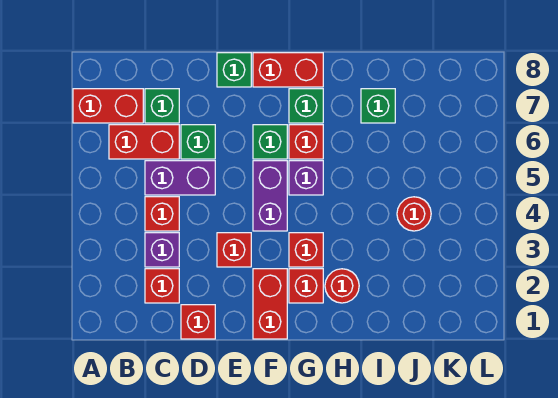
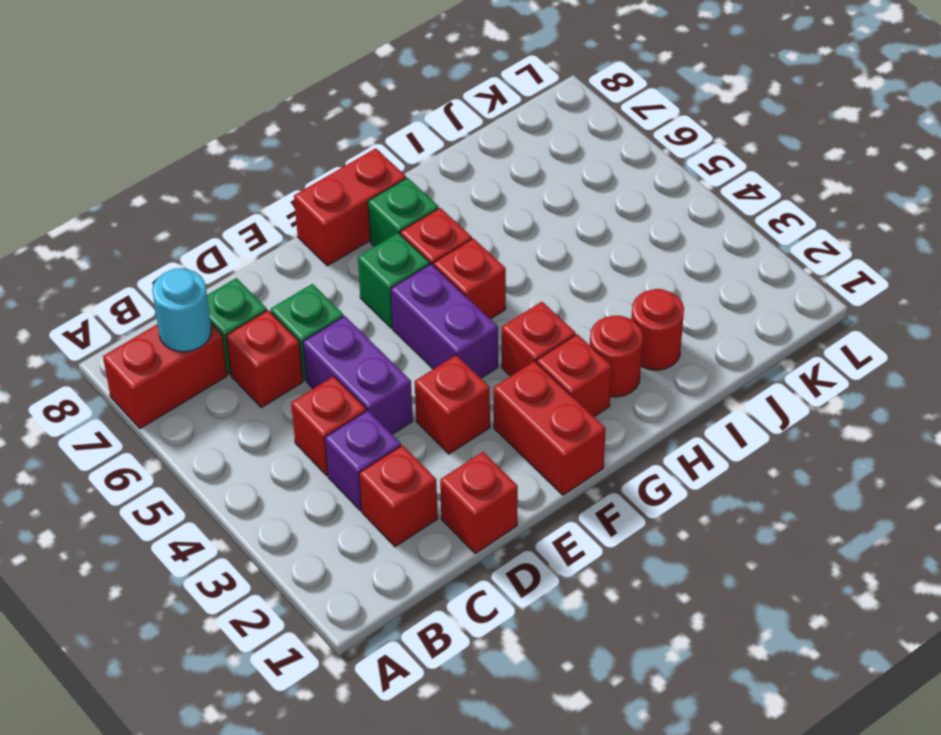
red brick B6:C6 level 1 -> red brick C6 level 1
none -> cyan round brick B7 level 2
purple brick C5:D5 level 1 -> purple brick D4:D5 level 1
green brick E8 level 1 -> none
purple brick G5 level 1 -> red brick G5 level 1
green brick I7 level 1 -> none
red round brick J4 level 1 -> red round brick I2 level 1

